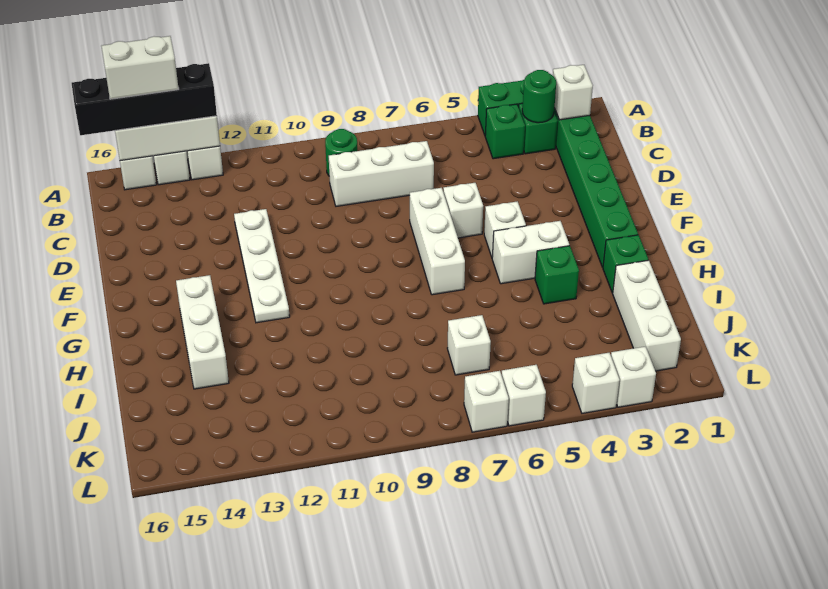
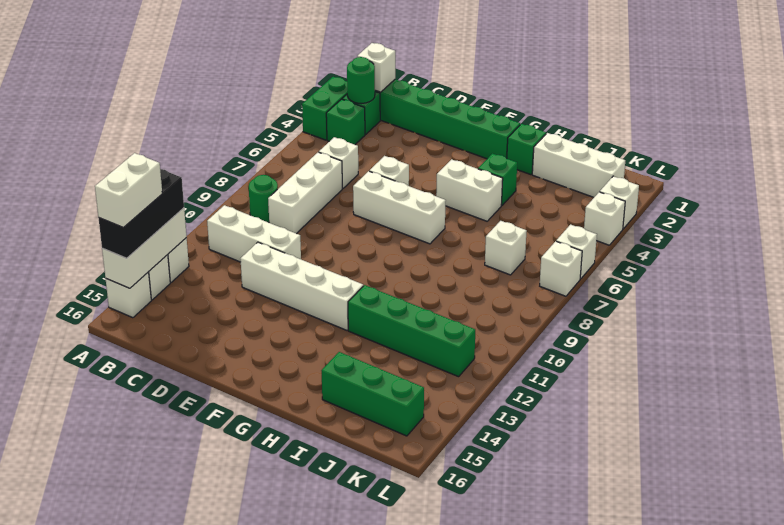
black brick A13:A16 level 3 -> black brick A13:A15 level 3
white plate D12:G12 level 1 -> white brick D12:G12 level 1
white brick F5 level 1 -> white brick C6 level 1
white brick G4:G5 level 1 -> white brick G5:H5 level 1
white brick G14:I14 level 1 -> white brick B11:D11 level 1
none -> green brick H12:K12 level 1
none -> green brick I15:K15 level 1

